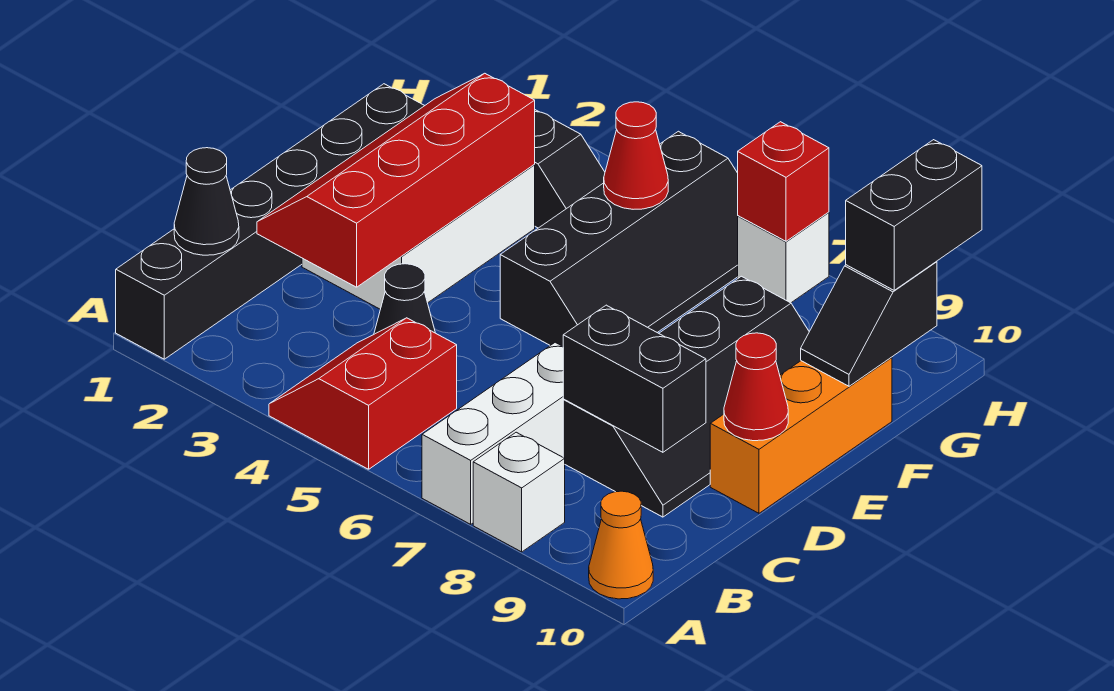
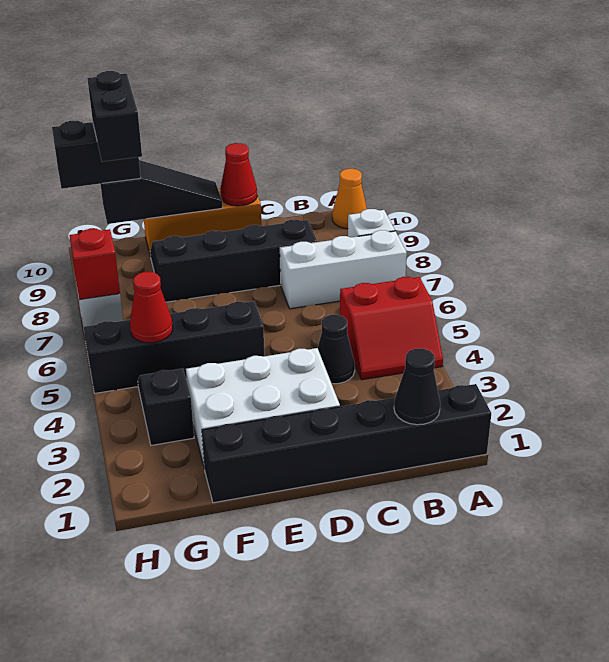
red slope C2:F3 level 2 top 3 -> none
black brick C8:C9 level 2 -> black brick G9:G10 level 4
black slope F10:G10 level 2 top G -> black slope E10:G10 level 2 top G

